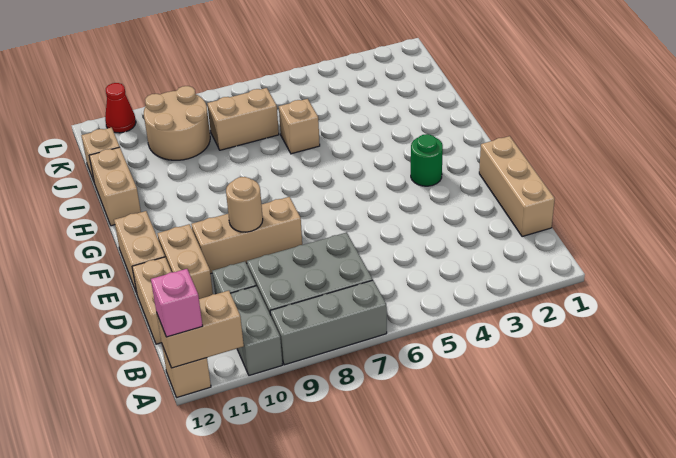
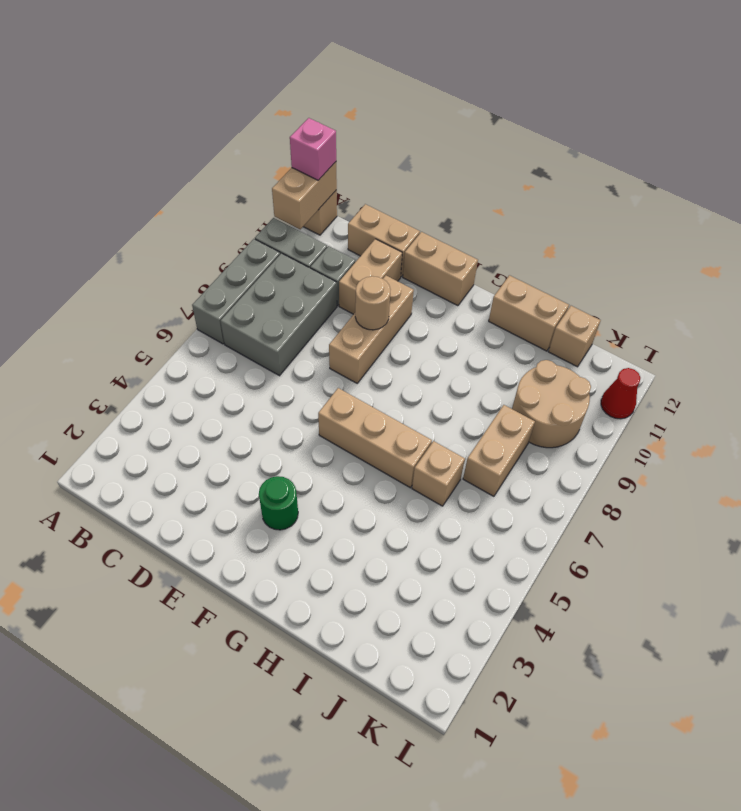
tan brick C1:E1 level 1 -> tan brick F6:H6 level 1
tan brick D11:E11 level 1 -> tan brick D10:D11 level 1

